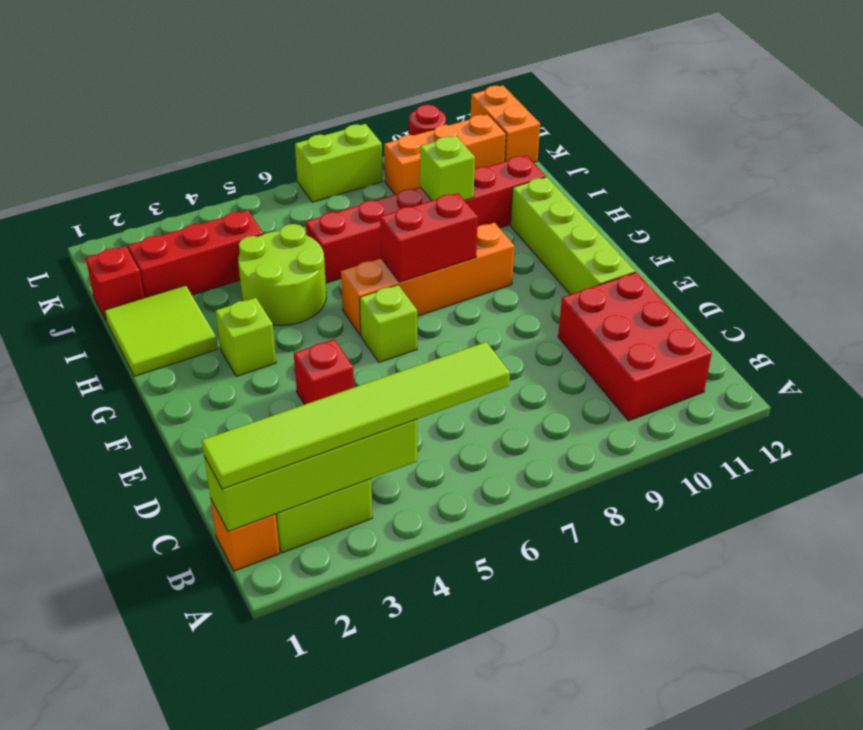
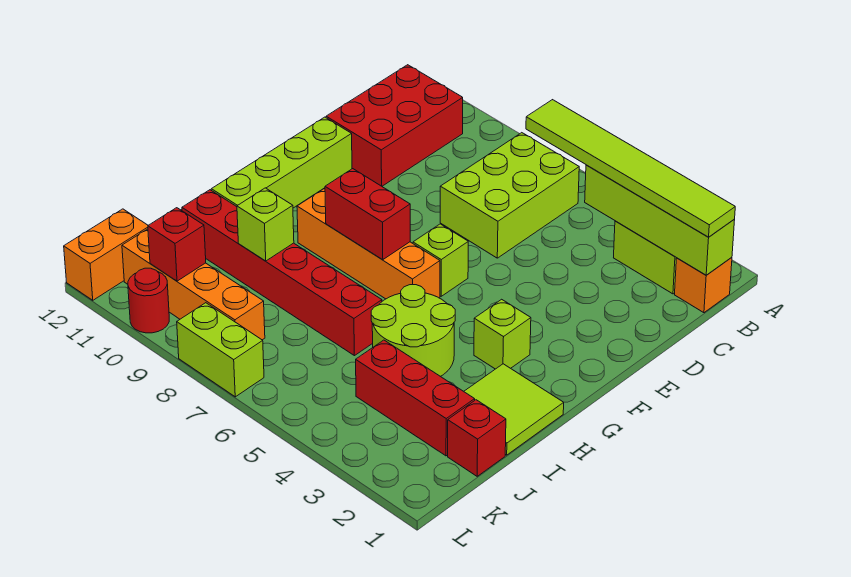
none -> lime brick B6:D7 level 1
red brick E4 level 1 -> red brick K10 level 2
orange brick K9:K11 level 1 -> orange brick K8:K11 level 1

